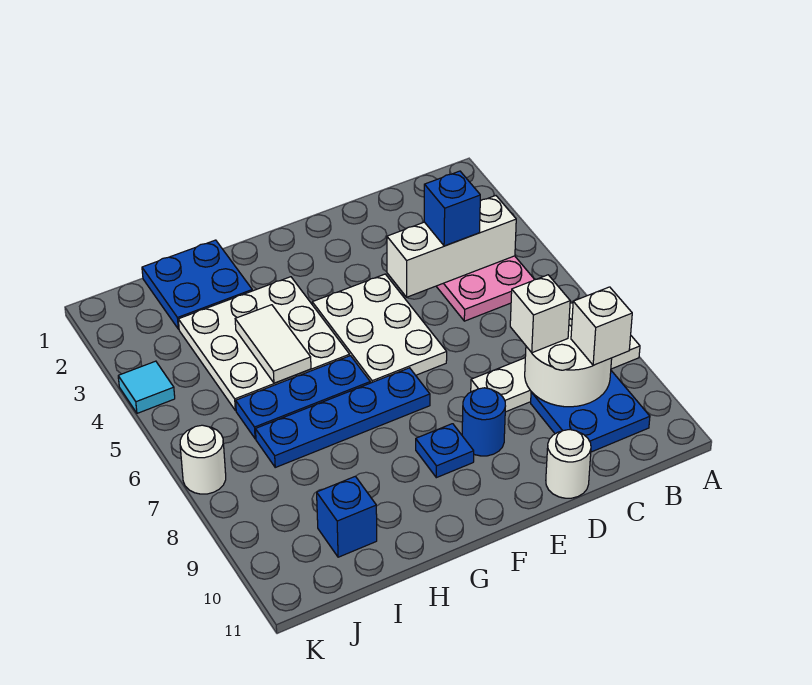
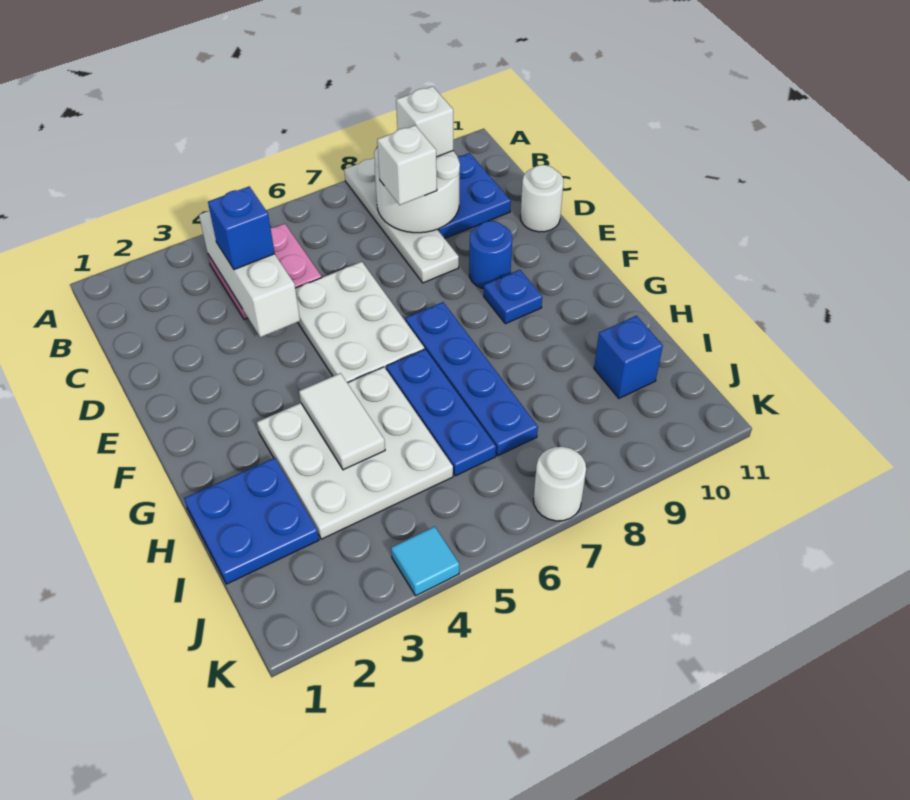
white plate E4:F6 level 1 -> white plate D5:F6 level 1
white tile H4:H5 level 2 -> white tile G4:H4 level 2

